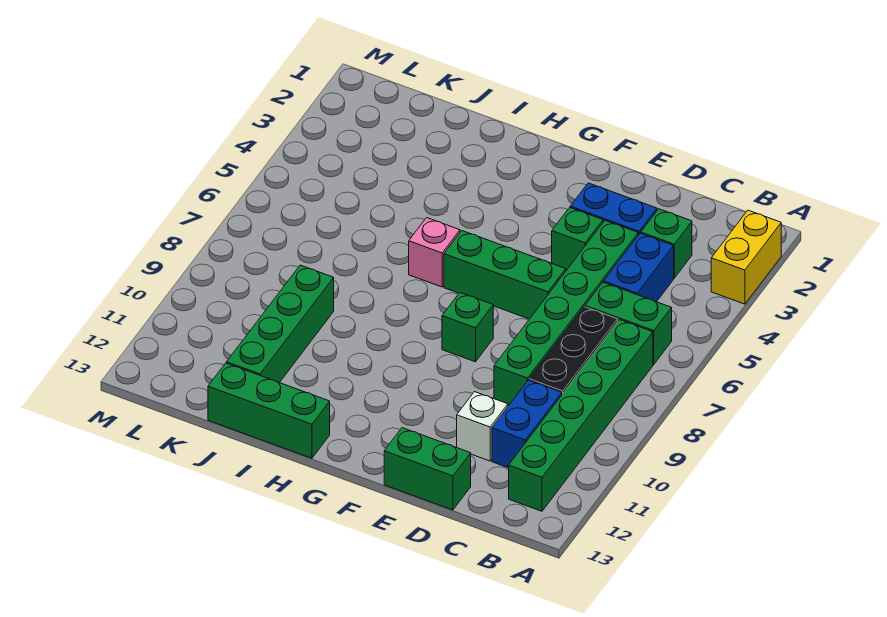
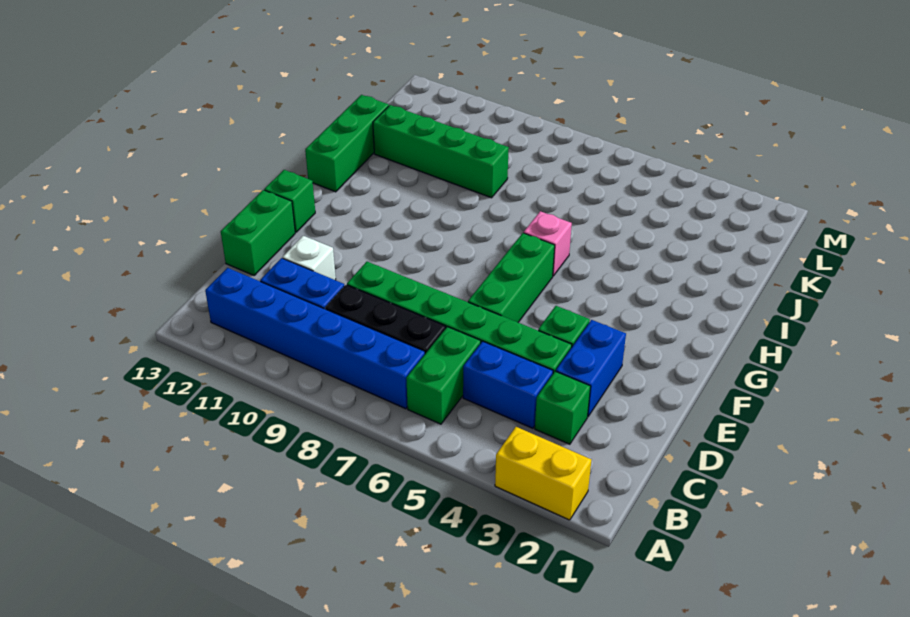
green brick B7:B12 level 1 -> blue brick B7:B12 level 1
green brick F8 level 1 -> green brick F13 level 1

